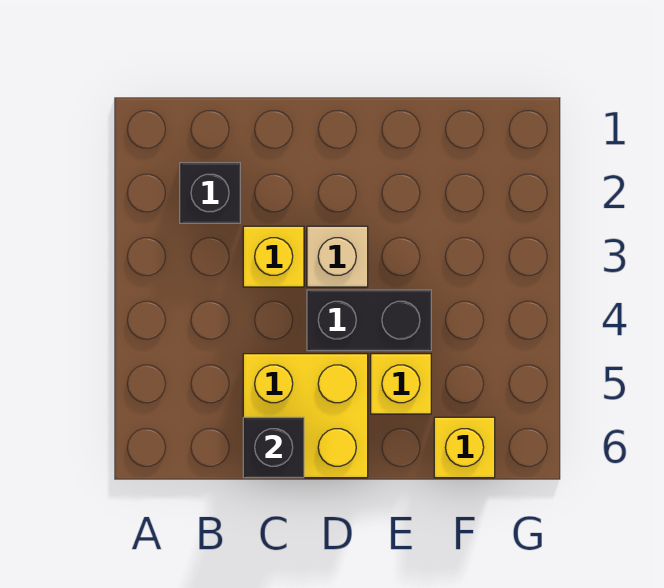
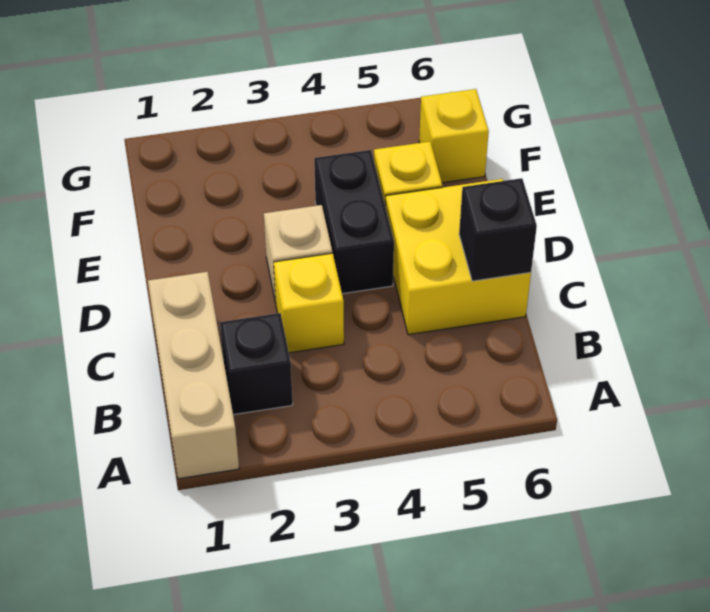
none -> tan brick A1:C1 level 1

